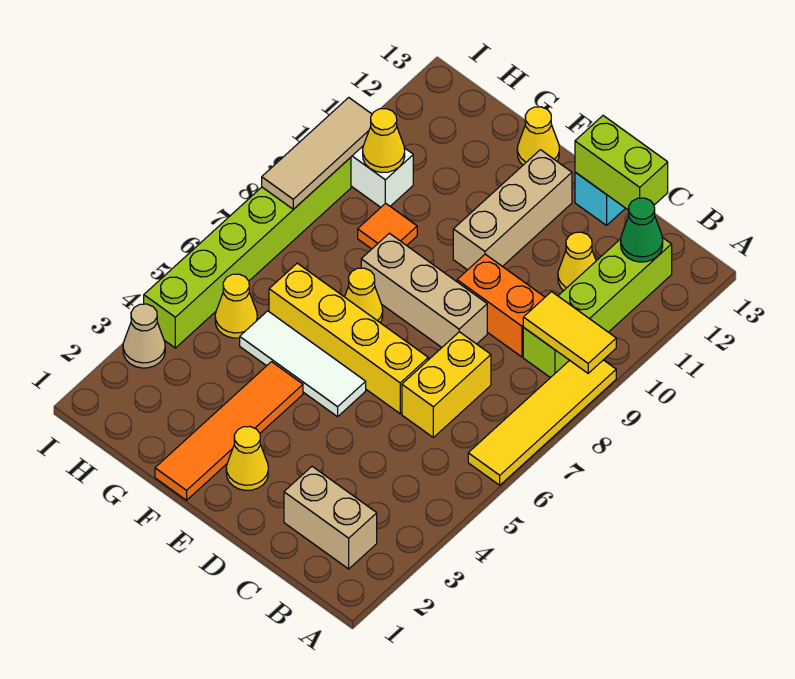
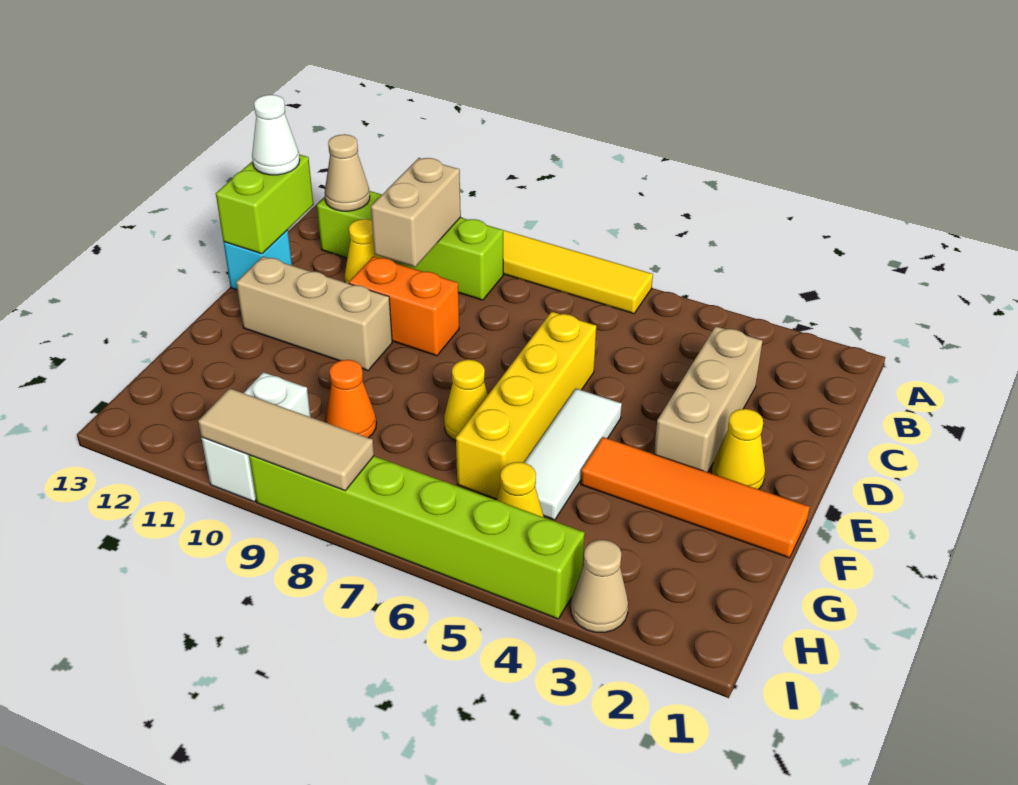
yellow tile A9:B9 level 2 -> none
tan brick B2:C2 level 1 -> tan brick B10:C10 level 2
green cone B12 level 2 -> tan cone B12 level 2
yellow brick C6:C7 level 1 -> none
orange brick C9:D9 level 1 -> orange brick D9:D10 level 1
none -> white cone C13 level 3
tan brick D8:F8 level 1 -> tan brick C3:E3 level 1
yellow cone F13 level 1 -> none
orange tile G9 level 1 -> orange cone G9 level 1
yellow cone H10 level 2 -> none

